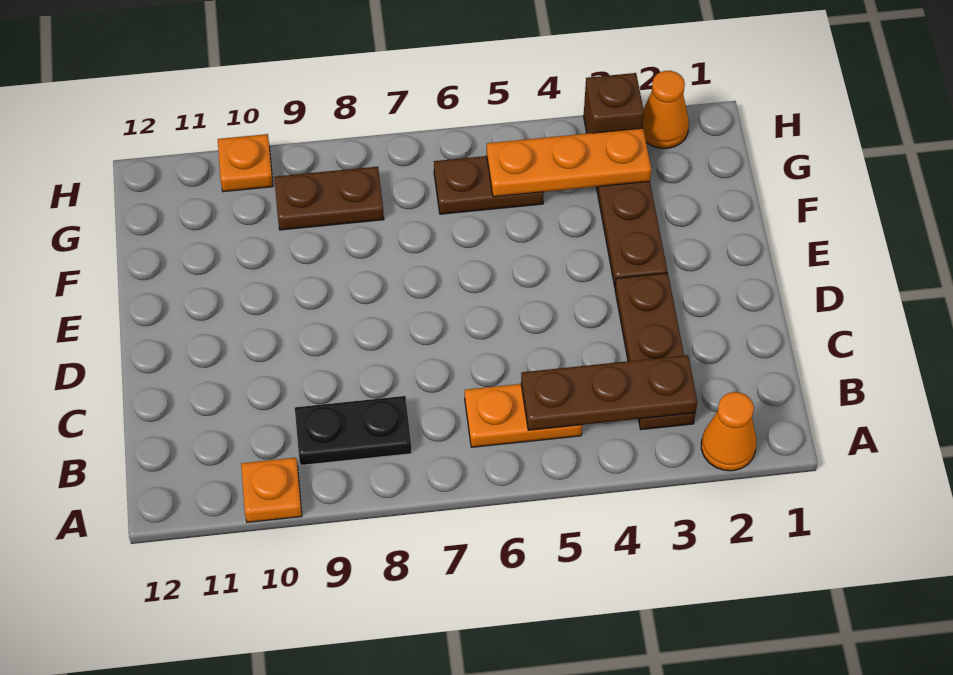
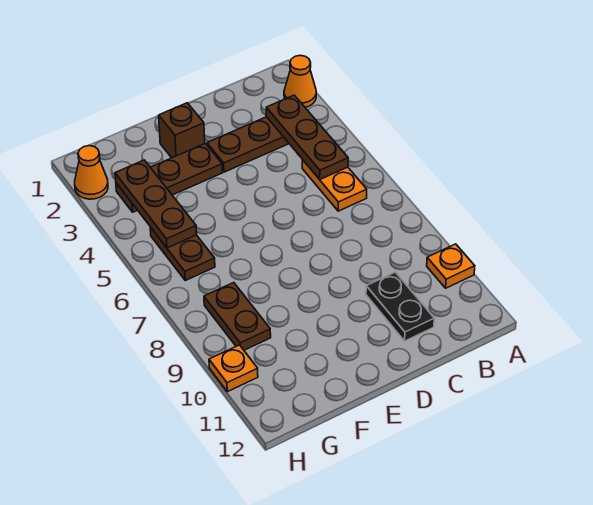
black plate B8:B9 level 1 -> black plate C10:C11 level 1
orange plate G3:G5 level 2 -> brown plate G3:G5 level 2
brown brick H3 level 1 -> brown brick E2 level 1

